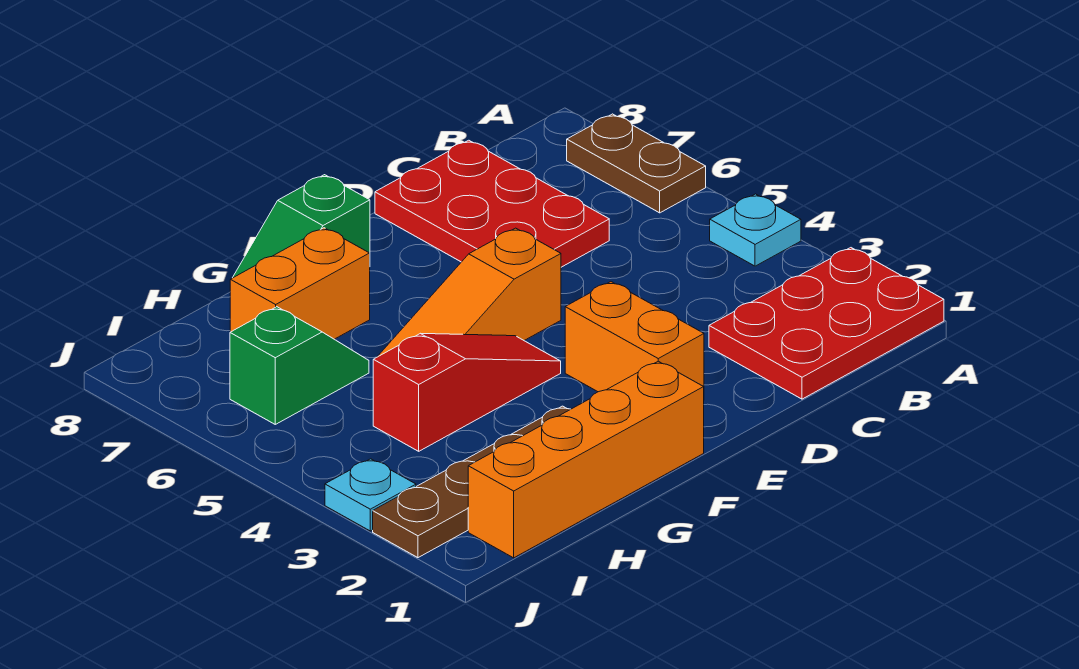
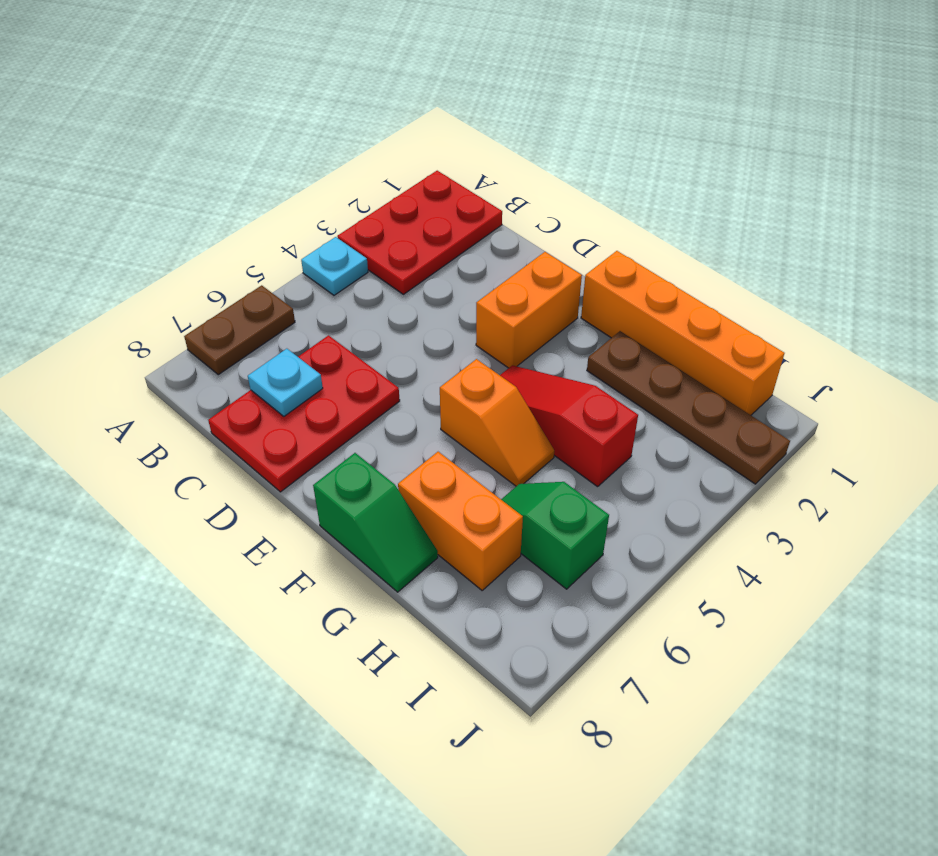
red plate A1:C2 level 1 -> red plate A1:B3 level 1
orange slope E5:G5 level 1 top E -> orange slope F5:G5 level 1 top F
cyan plate J3 level 1 -> cyan plate C7 level 2

